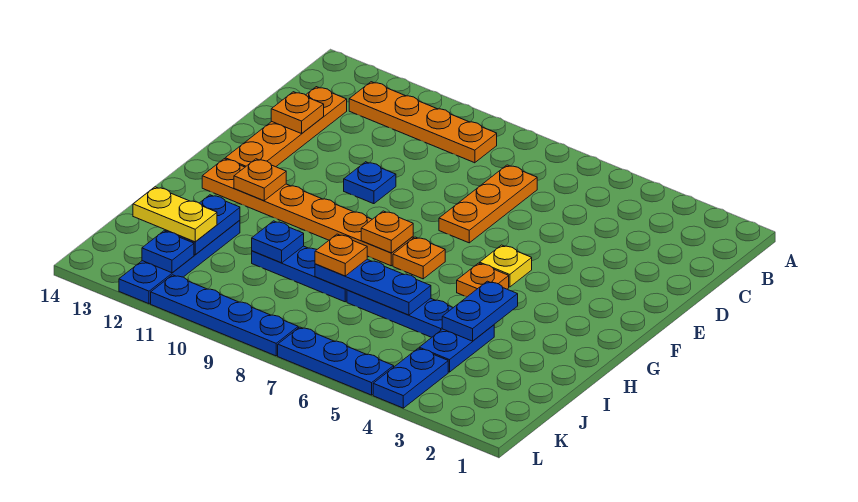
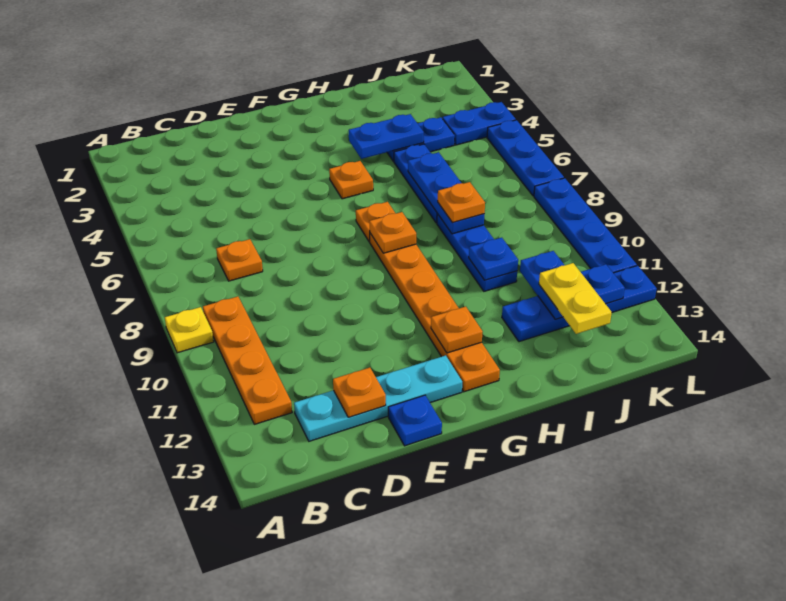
orange plate C7:E7 level 1 -> orange plate C7 level 1
orange plate C13:F13 level 1 -> cyan plate C13:F13 level 1
blue plate E10 level 1 -> blue plate E14 level 1
yellow plate F5 level 1 -> yellow plate A9 level 1
blue plate I12:J12 level 2 -> blue plate J11:J12 level 2

